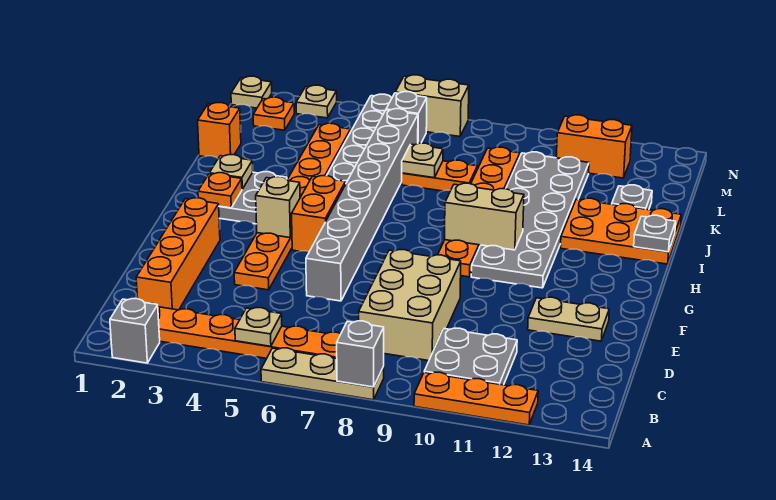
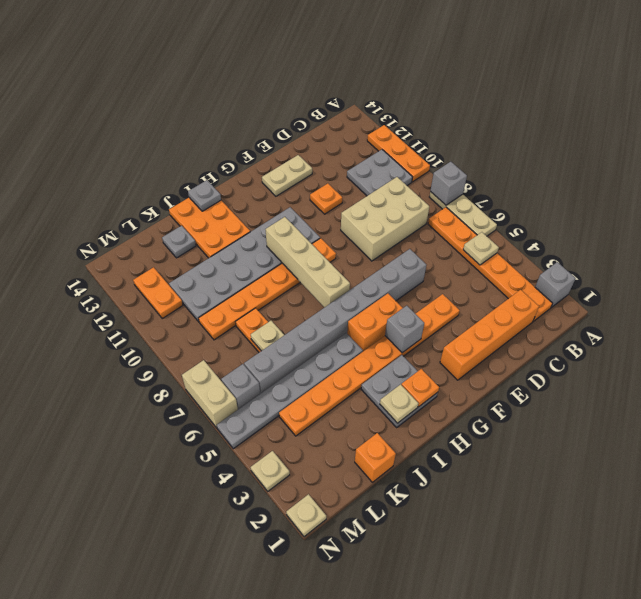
tan plate E12:E13 level 1 -> tan plate E13:F13 level 1
tan brick G4 level 2 -> grey brick G4 level 2
tan brick H9:H10 level 2 -> tan brick H7:H10 level 2
orange plate M2 level 1 -> orange plate E11 level 1
orange brick M11:M12 level 1 -> orange plate M11:M12 level 1

